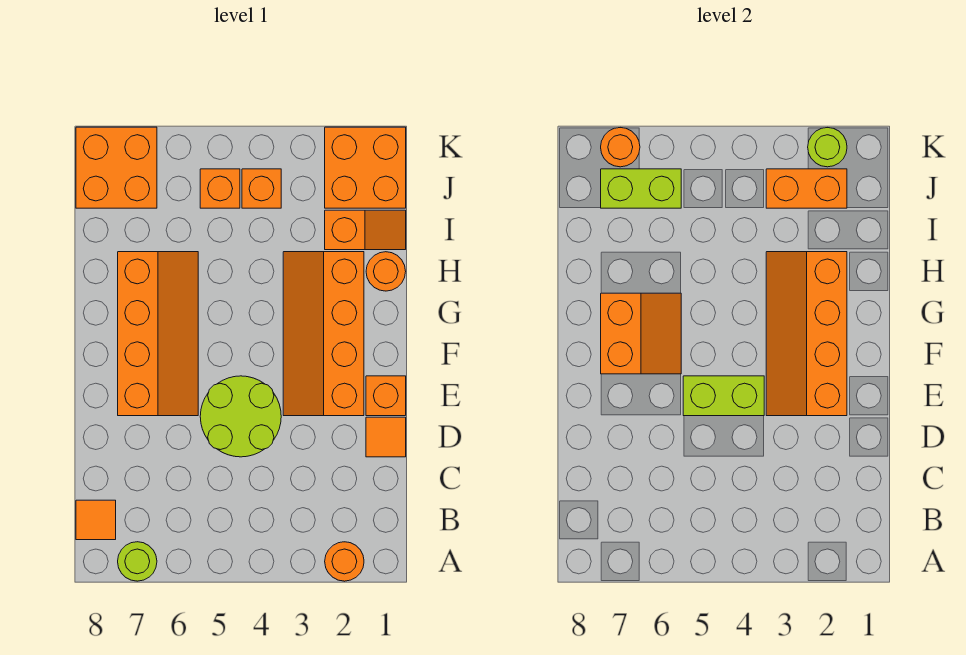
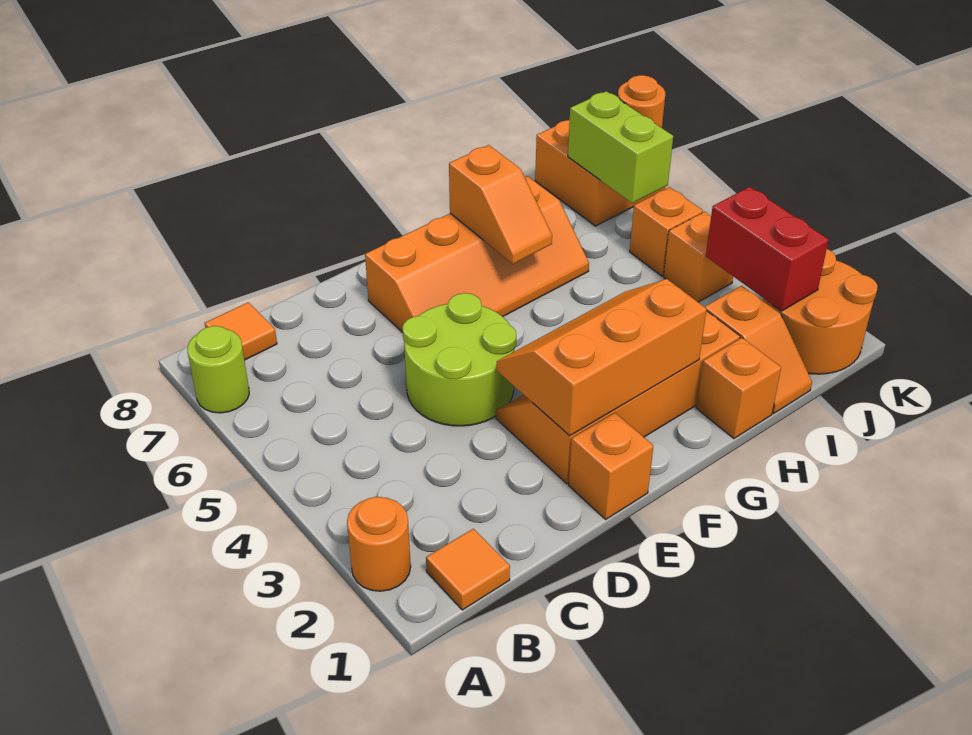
orange tile D1 level 1 -> orange tile B1 level 1
orange slope E2:H3 level 2 top 2 -> orange slope E2:G3 level 2 top 2
lime brick E4:E5 level 2 -> none
orange slope F6:G7 level 2 top 7 -> orange slope G6:G7 level 2 top 7
orange round brick H1 level 1 -> orange brick H1 level 1
orange brick J1:K2 level 1 -> orange round brick J1:K2 level 1
orange brick J2:J3 level 2 -> red brick J2:J3 level 2
lime round brick K2 level 2 -> none

